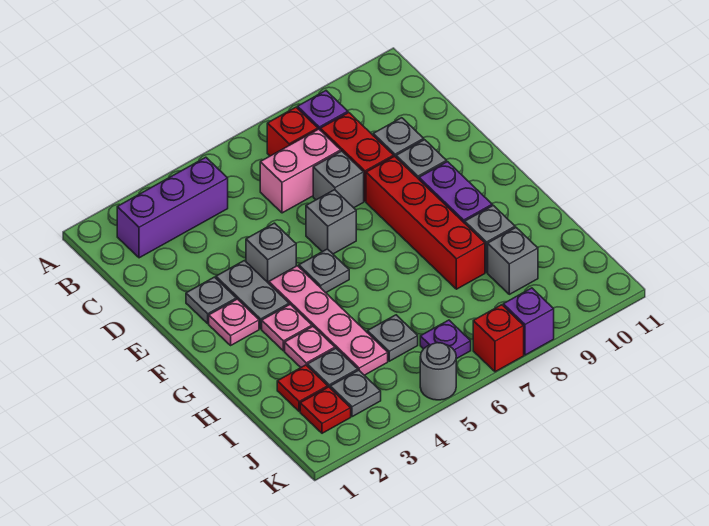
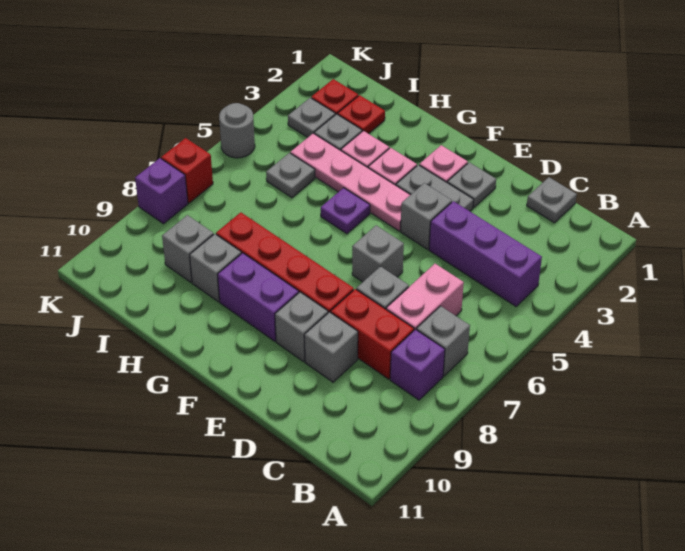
purple brick B2:B4 level 1 -> purple brick B4:D4 level 1
red brick B7 level 1 -> grey brick B7 level 1
grey plate F5 level 1 -> grey plate C1 level 1
purple plate J6 level 1 -> purple plate G5 level 1

